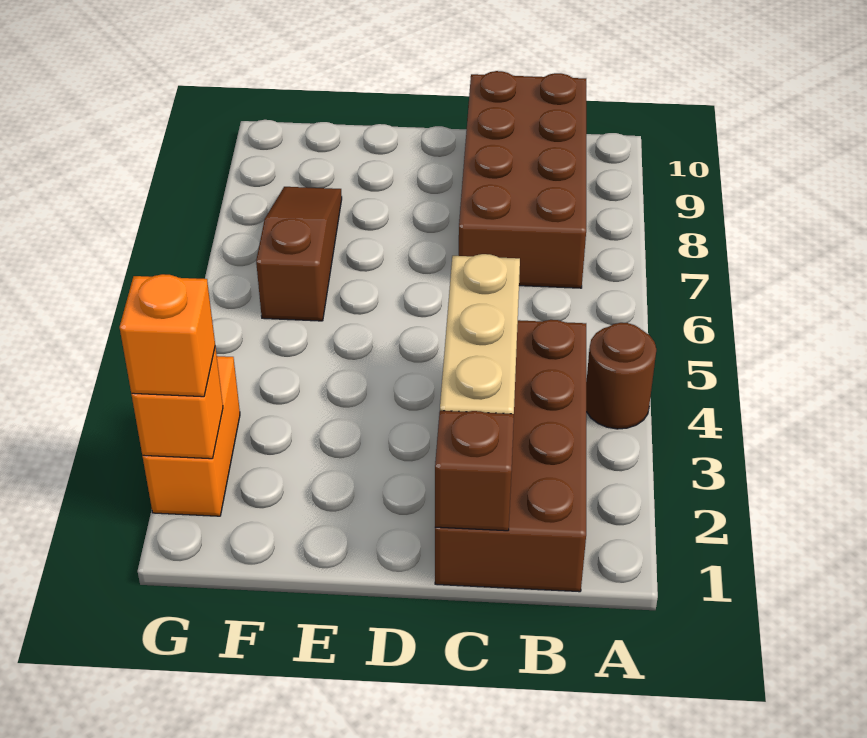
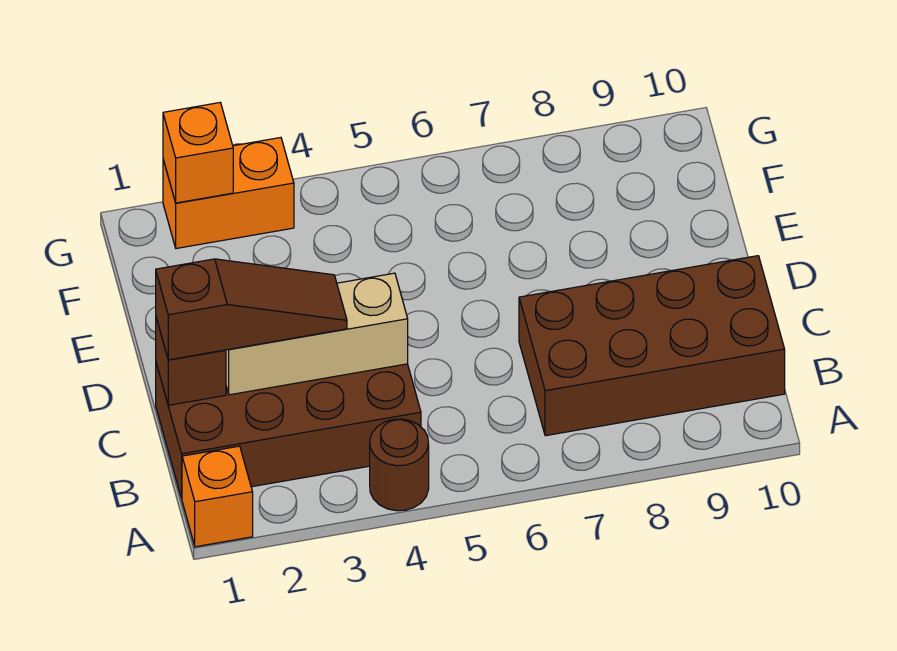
brown slope F6:F8 level 1 top 6 -> brown slope C1:C3 level 3 top 1
orange brick G2 level 3 -> orange brick A1 level 1

